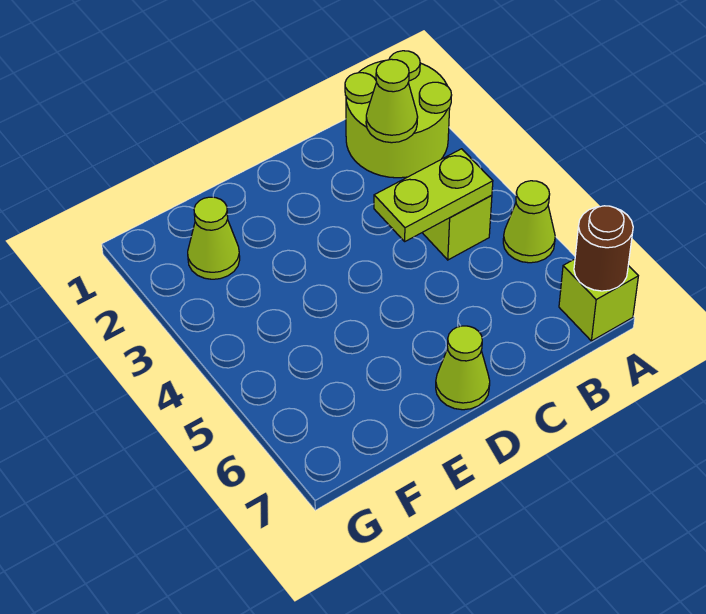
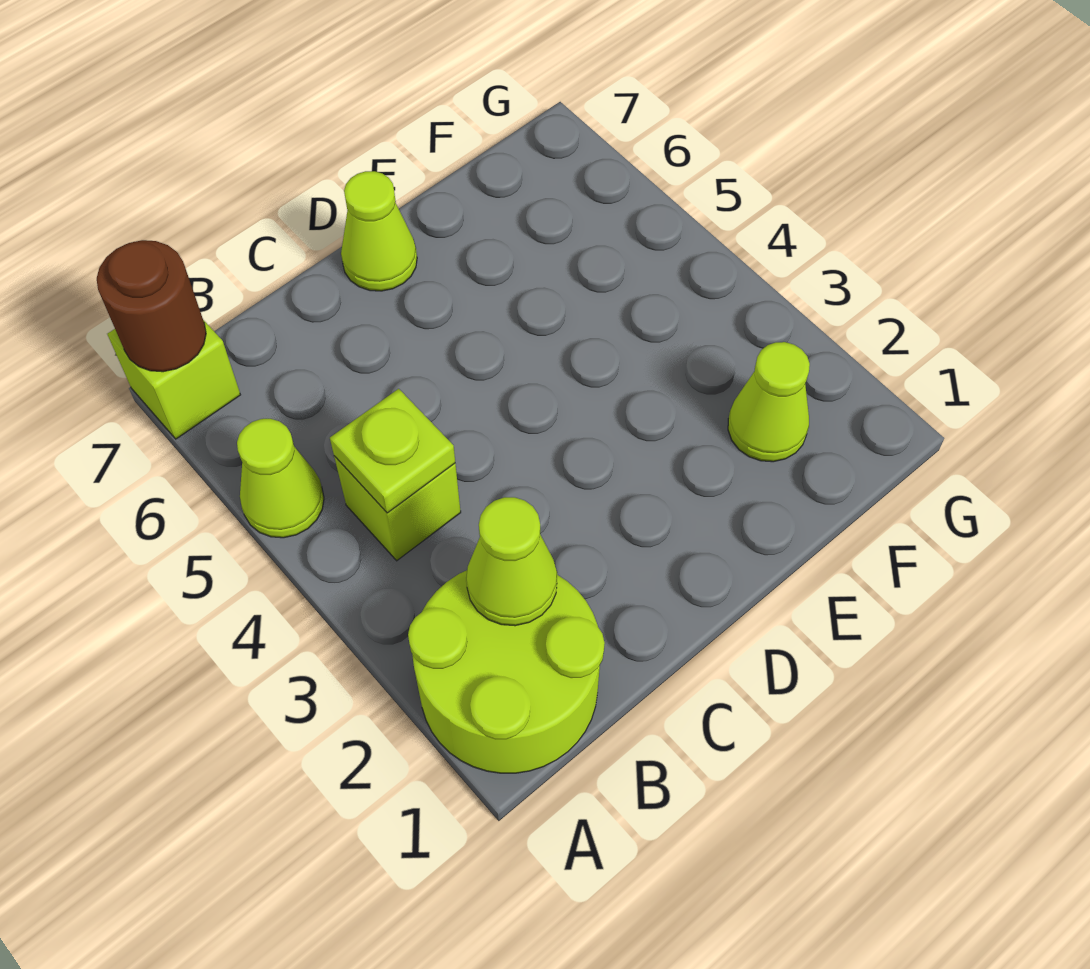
lime plate B4:C4 level 2 -> lime plate B4 level 2

